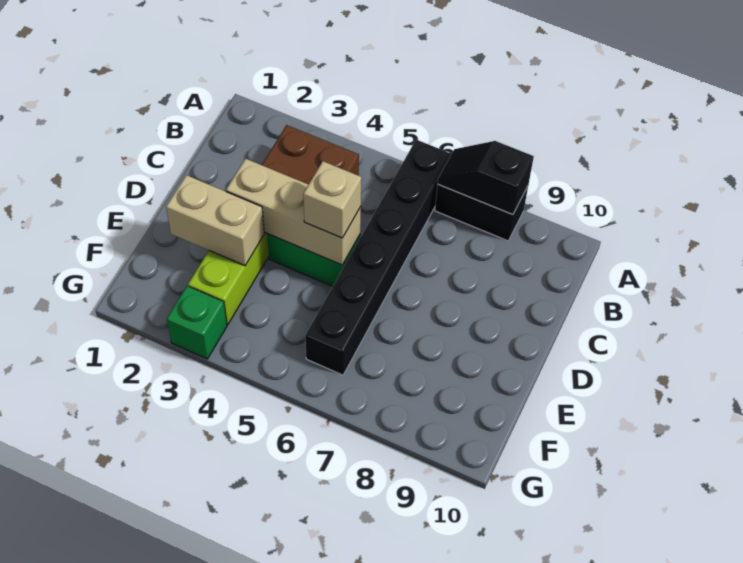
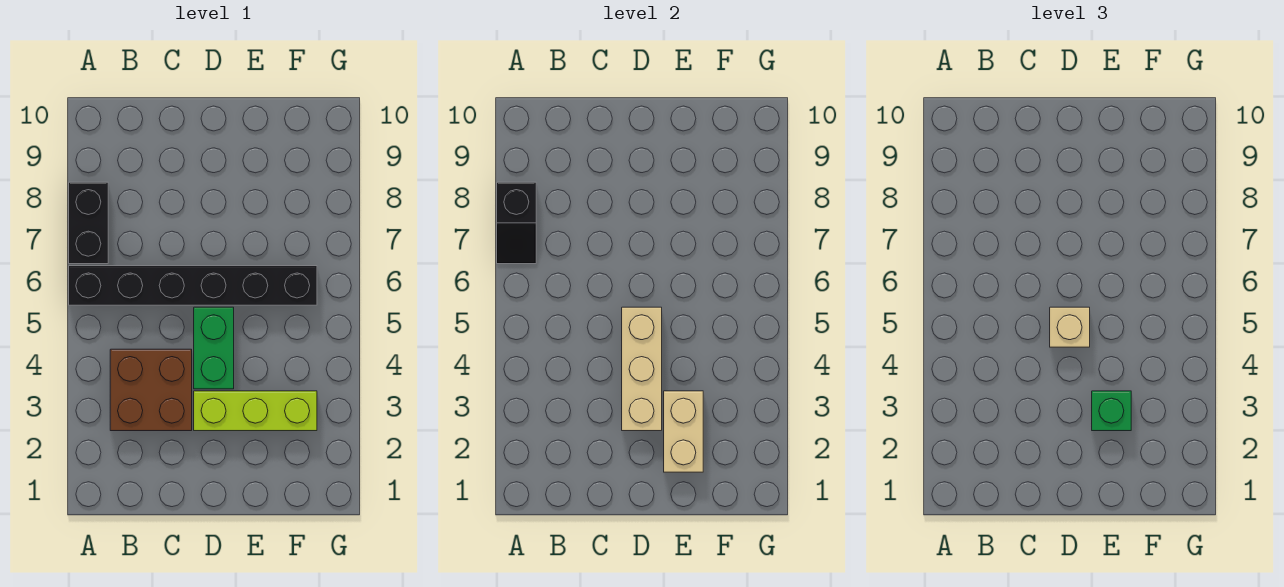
green brick G3 level 1 -> green brick E3 level 3

